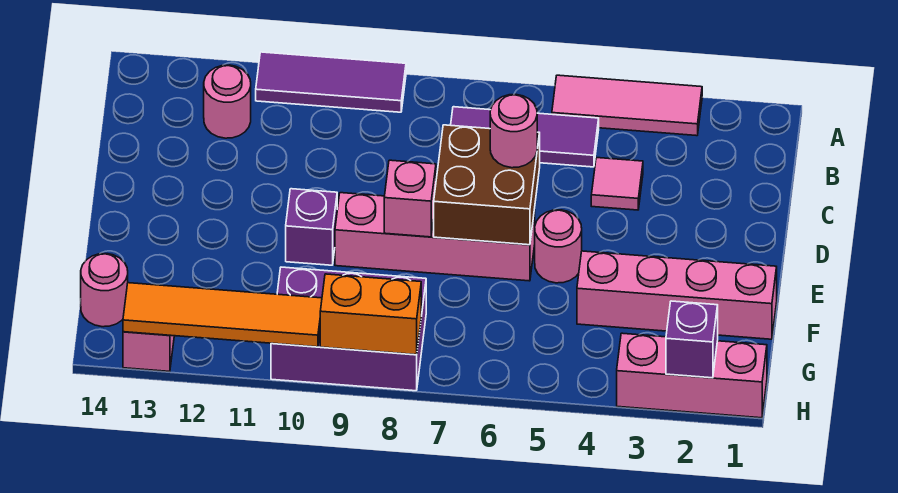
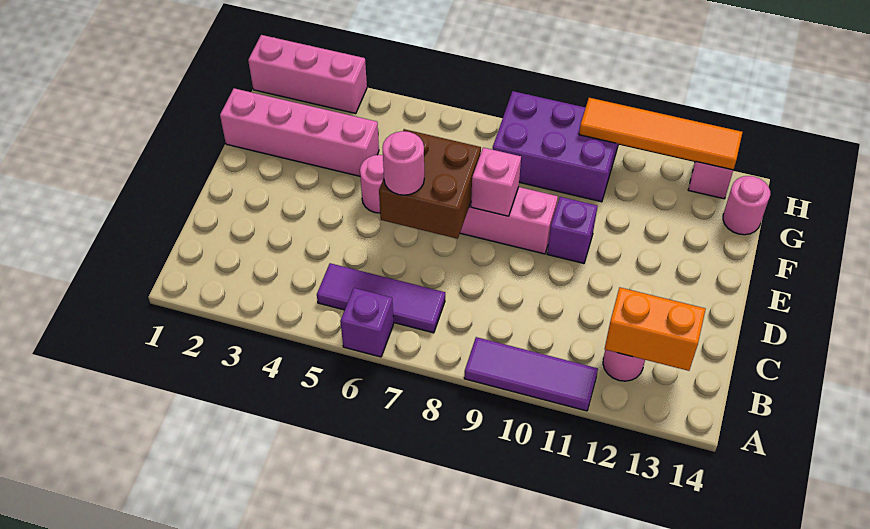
pink tile A3:A5 level 1 -> none
pink tile C4 level 1 -> none
purple brick H2 level 2 -> purple brick A6 level 1
orange brick H8:H9 level 2 -> orange brick B12:B13 level 2

